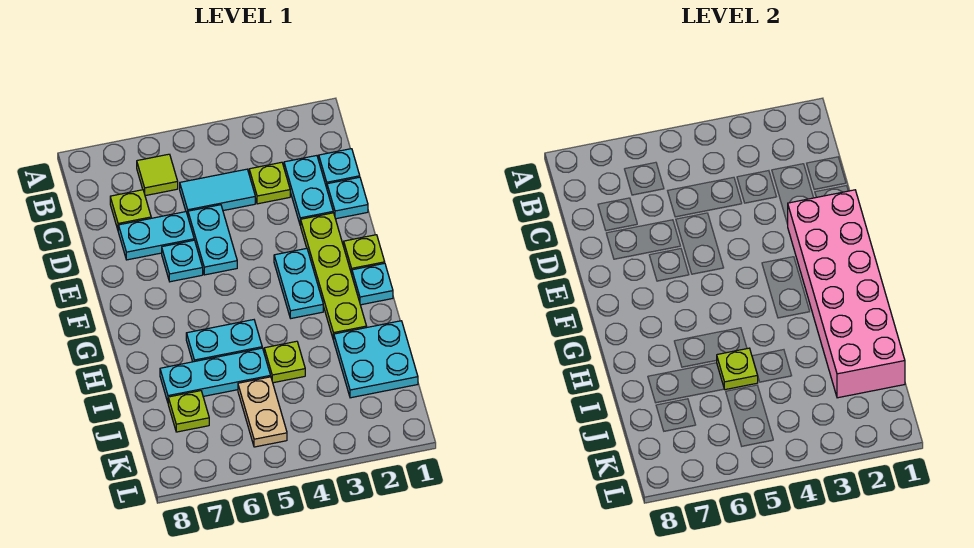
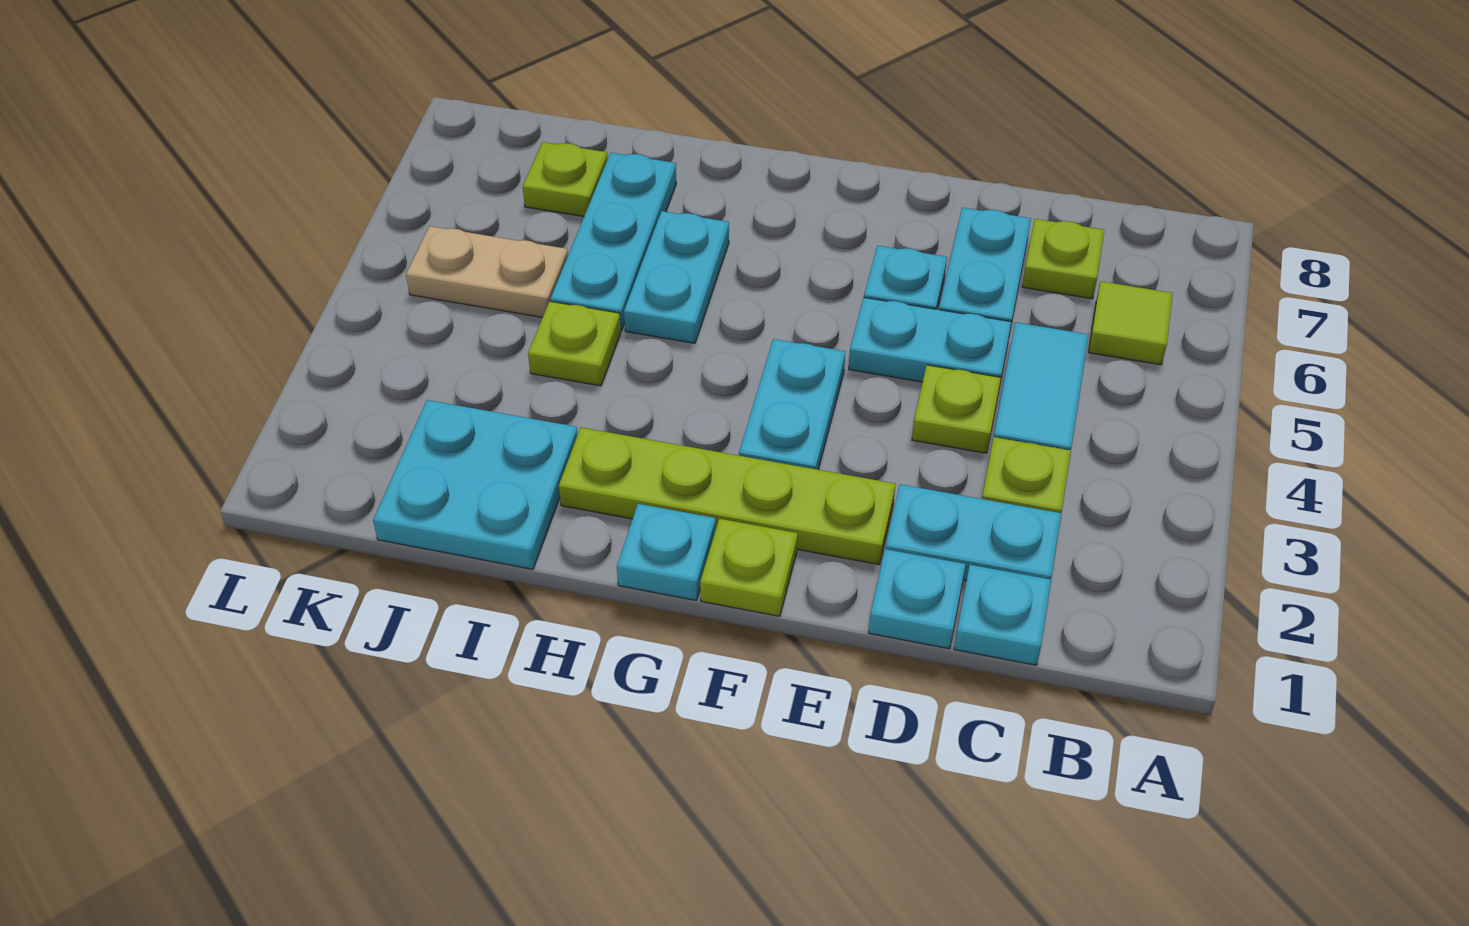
pink brick E1:J2 level 2 -> none
cyan plate F3:G3 level 1 -> cyan plate F3:F4 level 1
lime plate I5 level 2 -> lime plate D4 level 1

